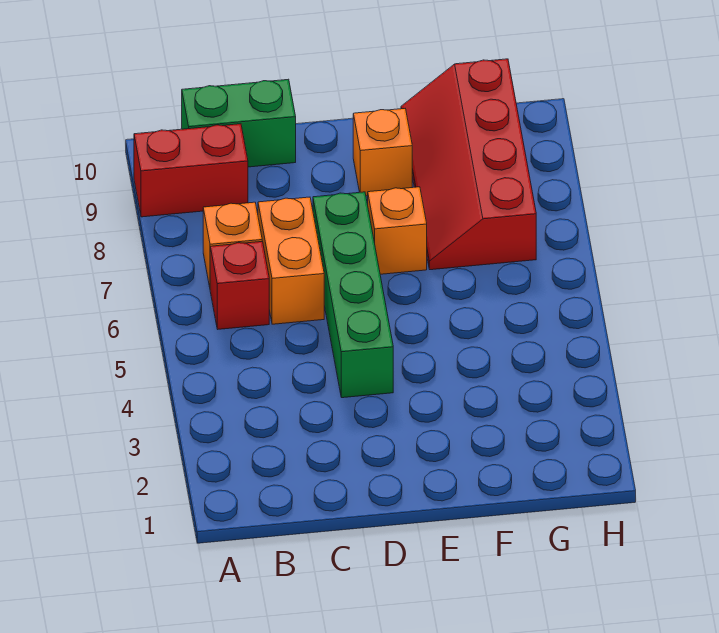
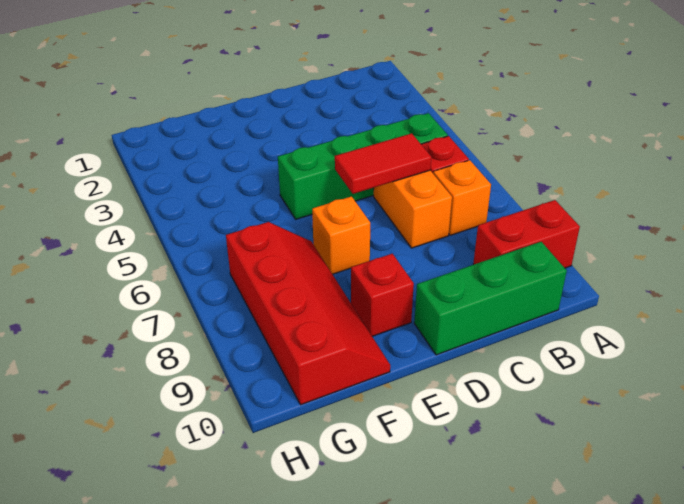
green brick B10:C10 level 1 -> green brick B10:D10 level 1
none -> red tile C6:D6 level 2
green brick D4:D7 level 1 -> green brick B5:E5 level 1
orange brick E9 level 1 -> red brick E9 level 1

